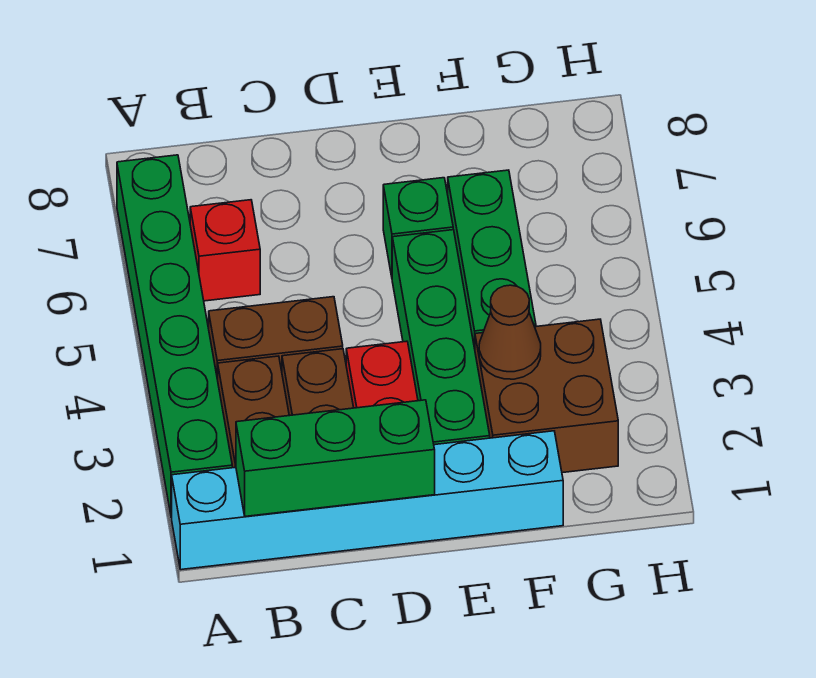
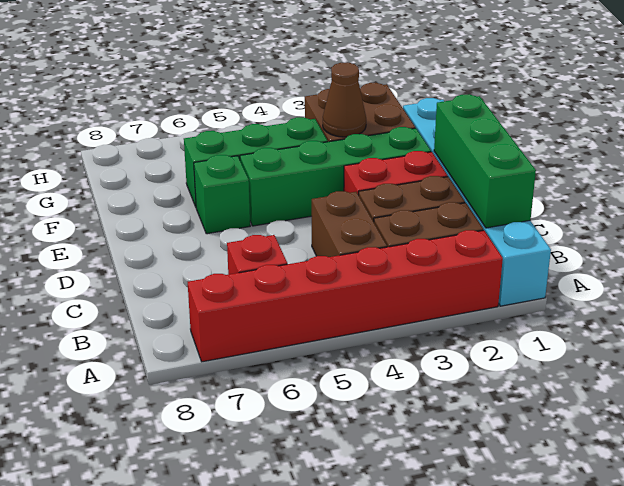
green brick A2:A7 level 1 -> red brick A2:A7 level 1

